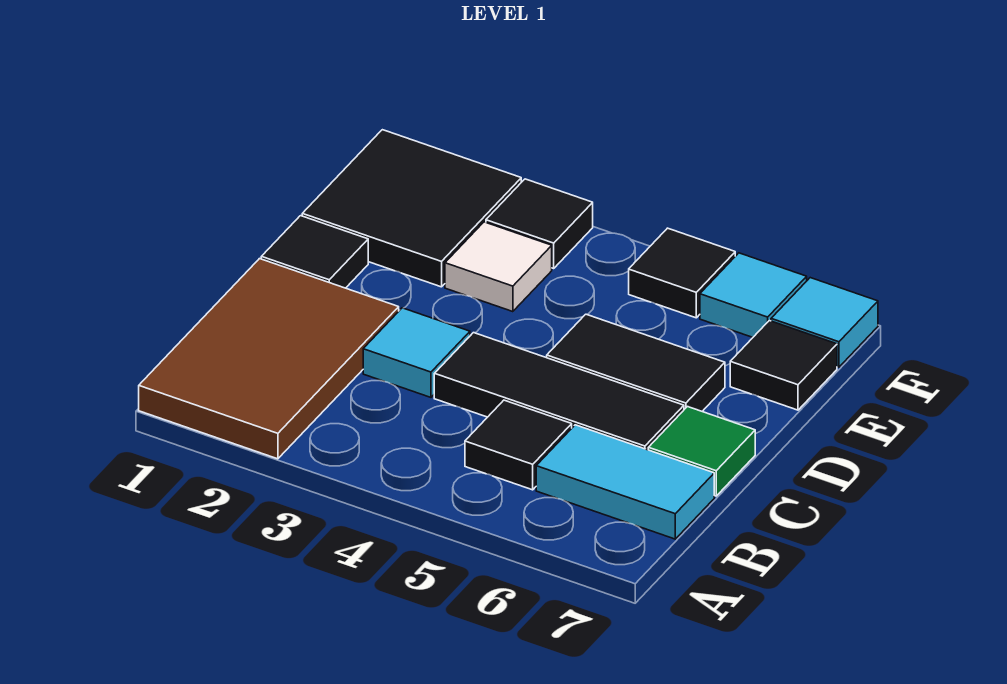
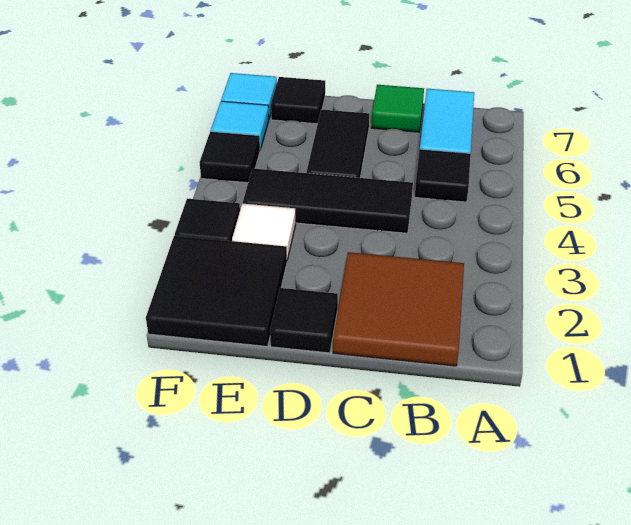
brown tile A1:C2 level 1 -> brown tile B1:C2 level 1
cyan tile C3 level 1 -> none
black tile C4:C6 level 1 -> black tile C4:E4 level 1

